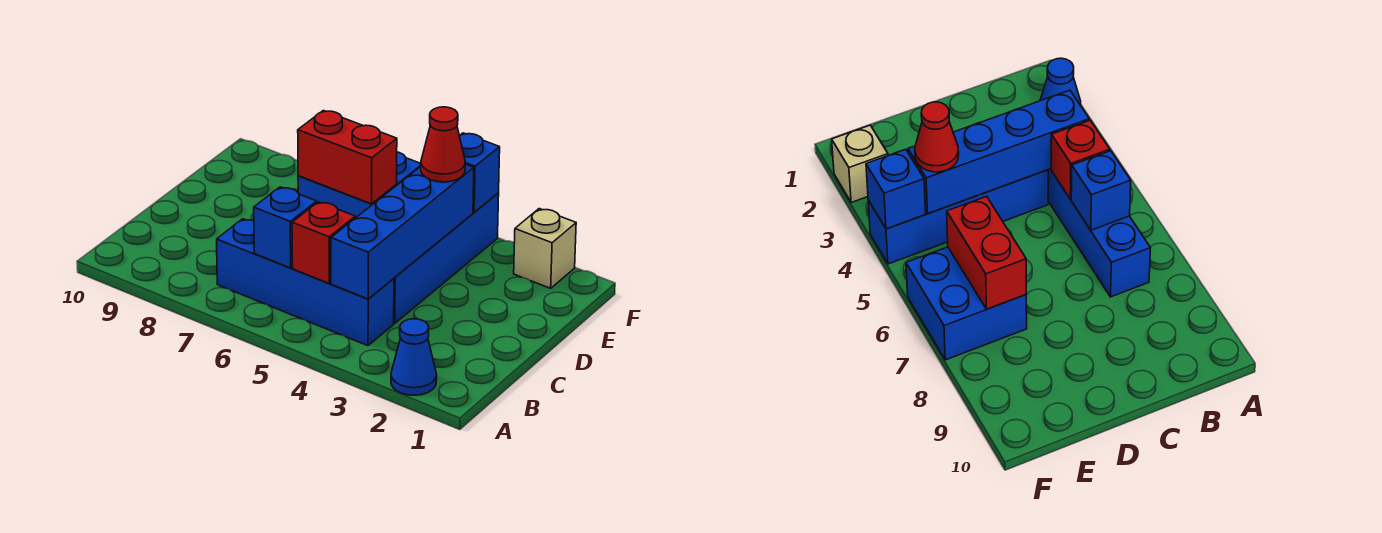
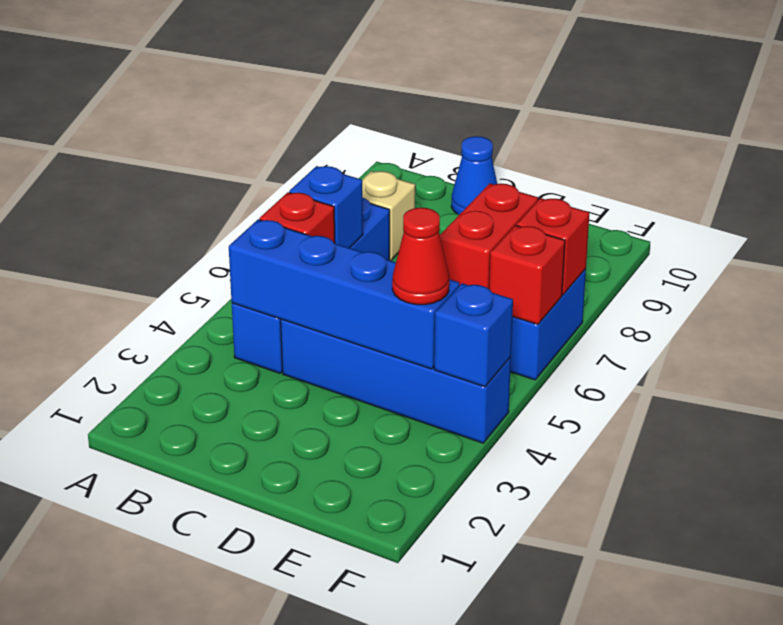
blue cone A2 level 1 -> blue cone C10 level 1
tan brick F2 level 1 -> tan brick B8 level 1
none -> red brick F6 level 2
none -> red brick F7 level 2

